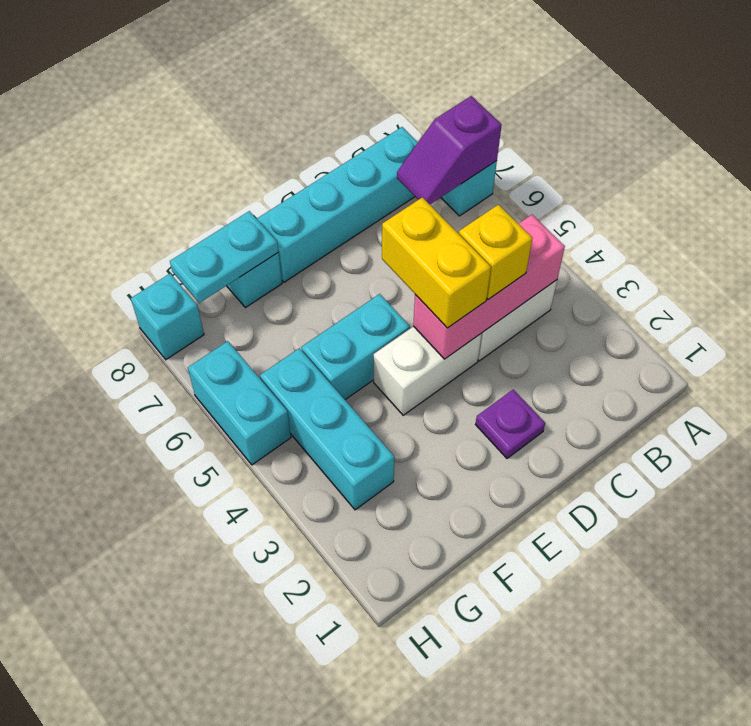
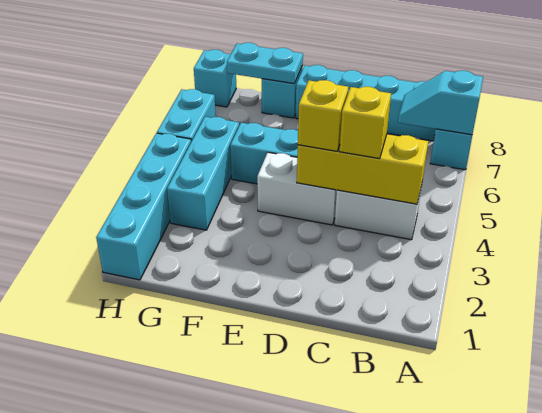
purple slope A7:B7 level 2 top A -> cyan slope A7:B7 level 2 top A
pink brick B4:D4 level 2 -> yellow brick B4:D4 level 2
purple plate D2 level 1 -> none
yellow brick D4:D5 level 3 -> yellow brick D4 level 3
none -> cyan brick H1:H4 level 1

